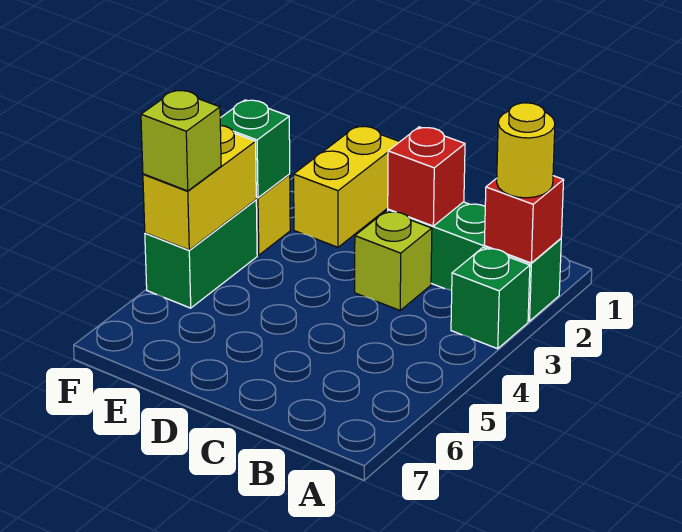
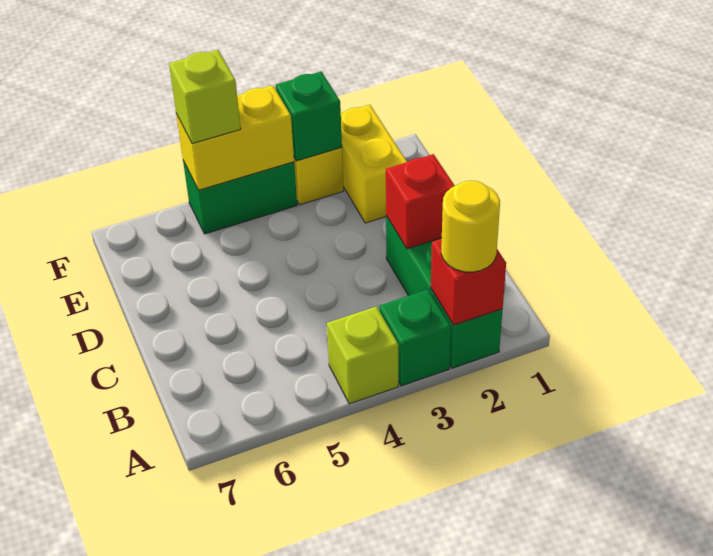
lime brick C3 level 1 -> lime brick A4 level 1
yellow brick E1:E2 level 1 -> yellow brick E2:F2 level 1

